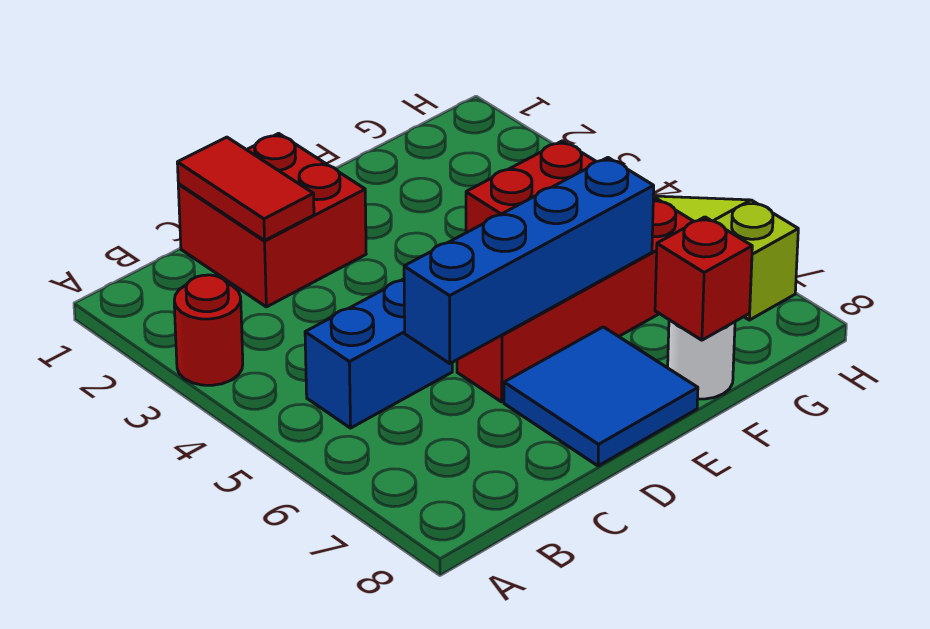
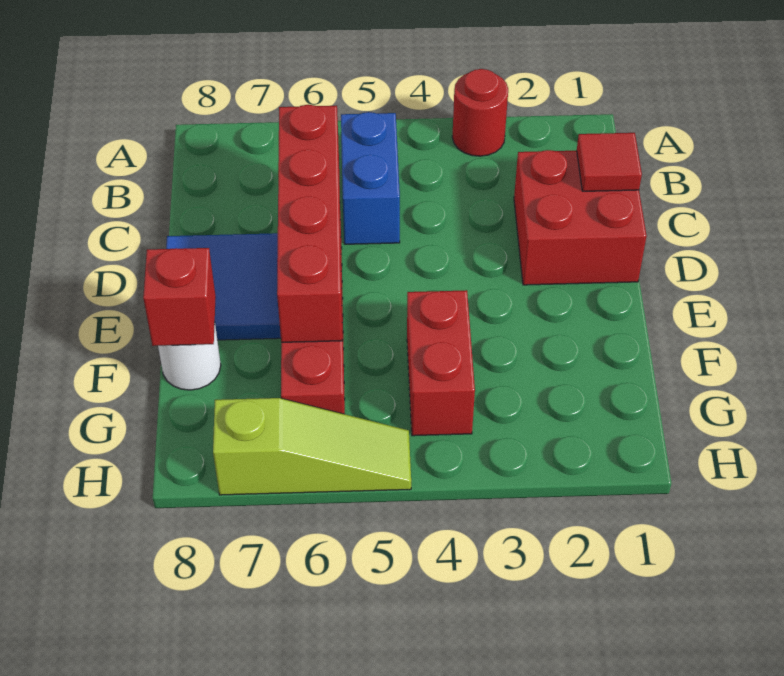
red tile C1:C2 level 2 -> red tile C1 level 2
blue brick C6:F6 level 2 -> red brick C6:F6 level 2

